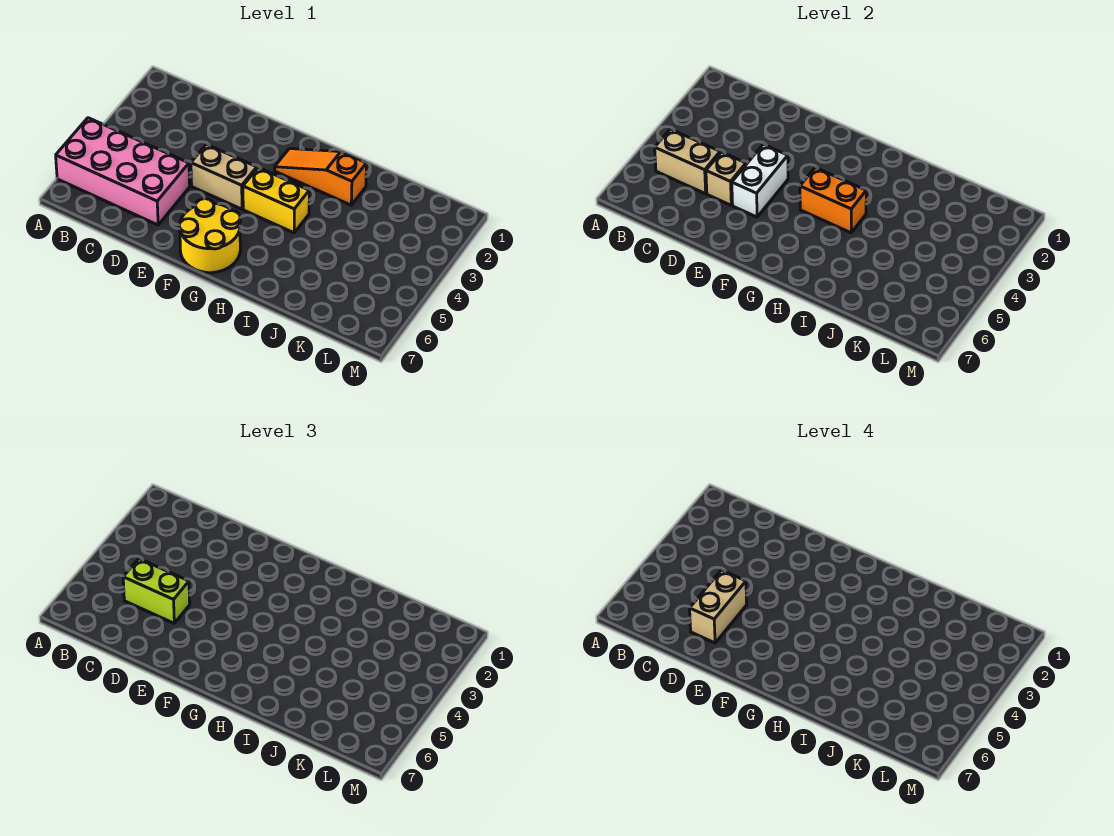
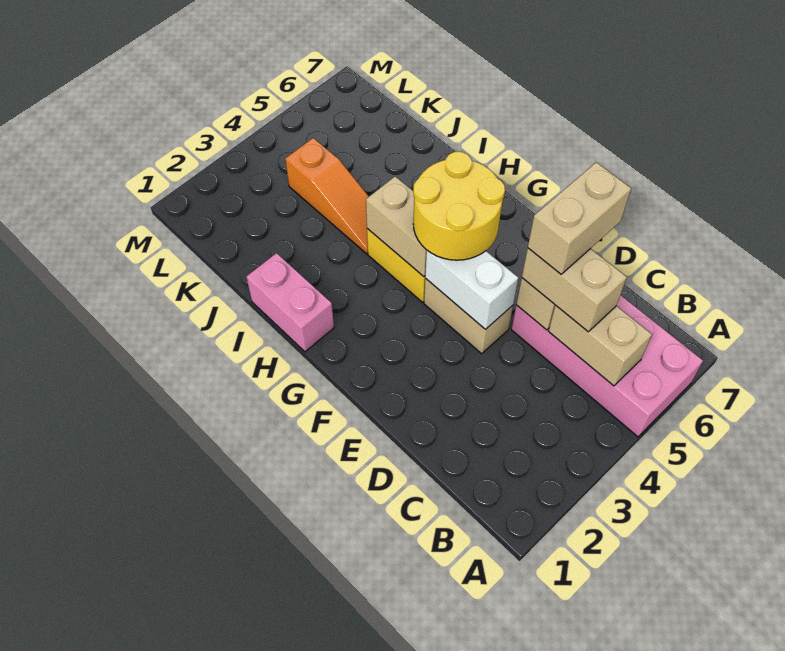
lime brick C5:D5 level 3 -> tan brick C5:D5 level 3
white brick E4:E5 level 2 -> white brick E4:F4 level 2
yellow round brick F6:G7 level 1 -> yellow round brick F4:G5 level 3
orange slope G2:I2 level 1 top I -> orange slope I4:K4 level 1 top K
orange brick G4:H4 level 2 -> tan brick G4:H4 level 2
none -> pink brick H1:I1 level 1

